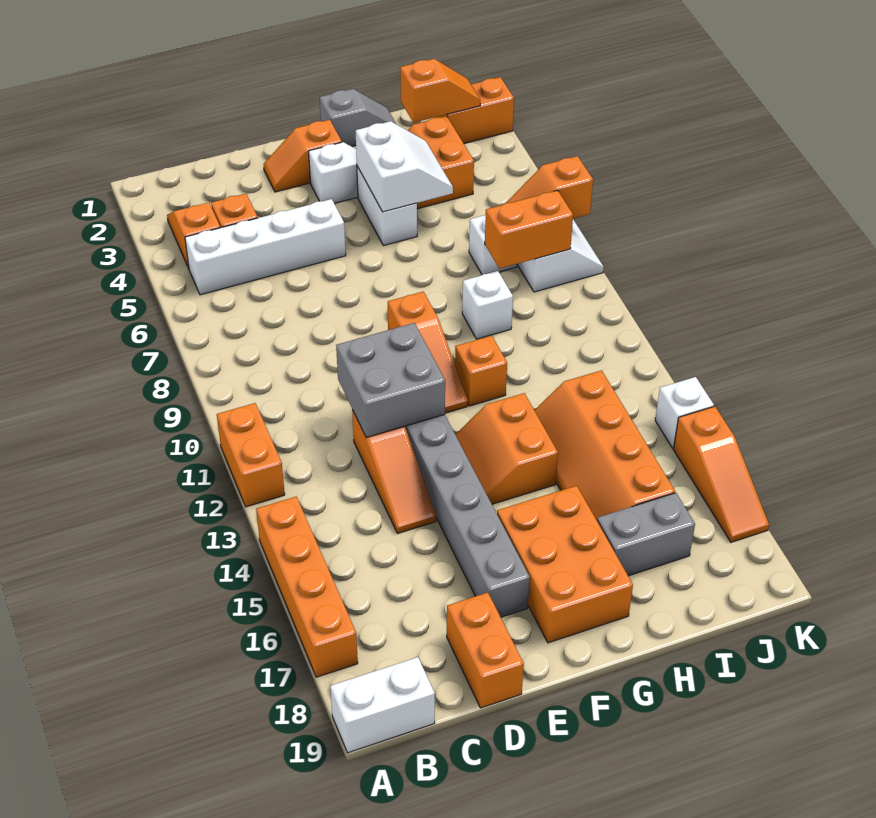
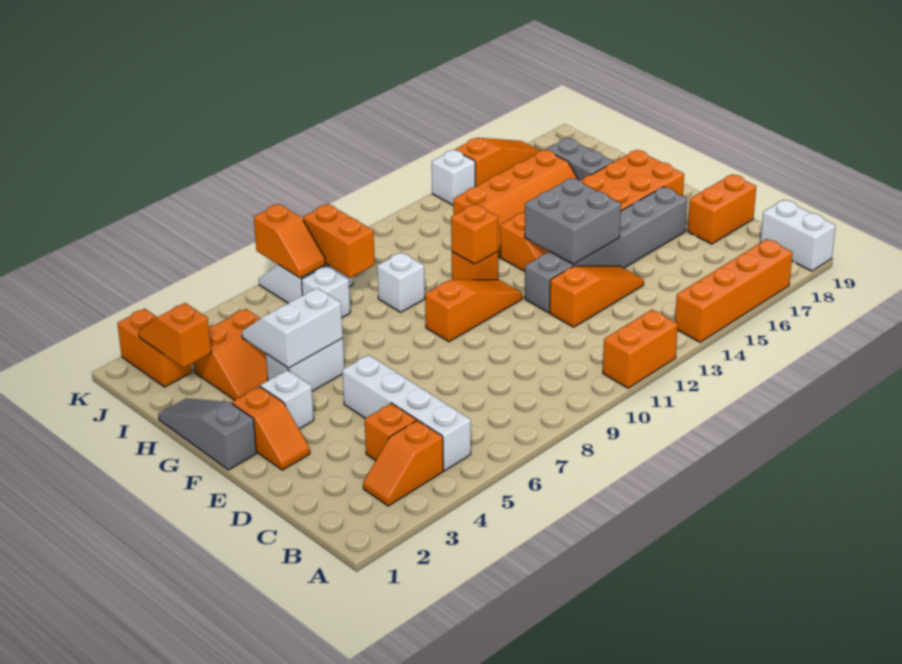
grey brick D11:E12 level 2 -> grey brick E13:F14 level 2
grey slope G1:H1 level 1 top G -> grey slope F1:H1 level 1 top F
none -> orange brick G11 level 2

